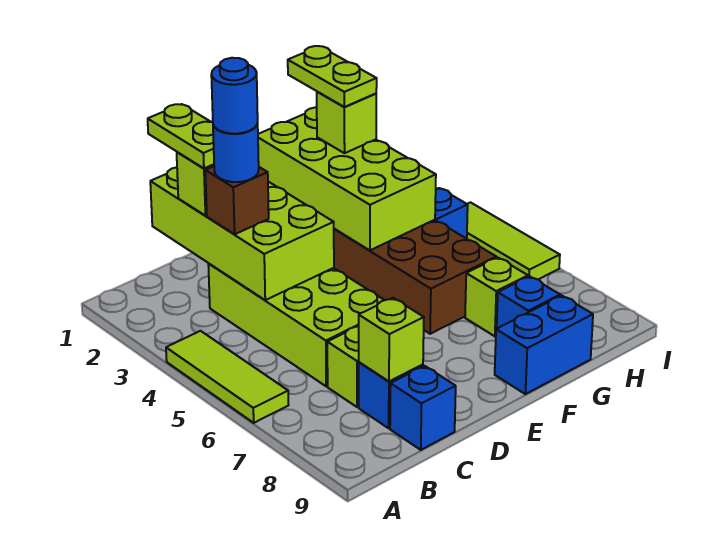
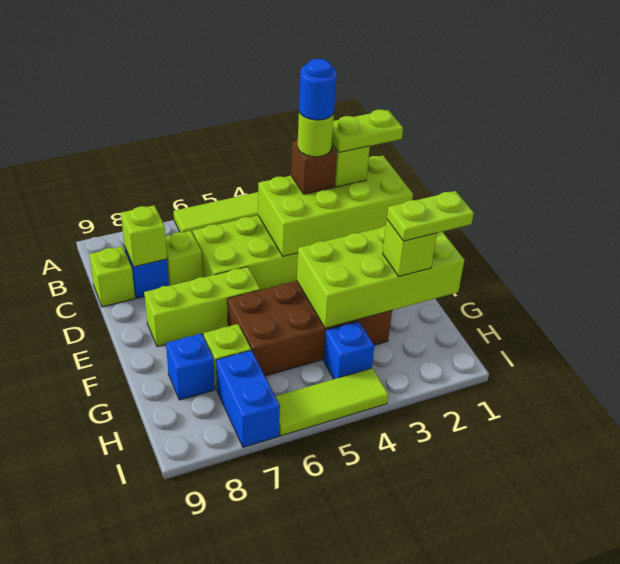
blue round brick C3 level 4 -> lime round brick C3 level 4
blue brick C9 level 1 -> lime brick C9 level 1
none -> lime brick E6:E8 level 1
blue brick F9:G9 level 1 -> blue brick H7:I7 level 1

